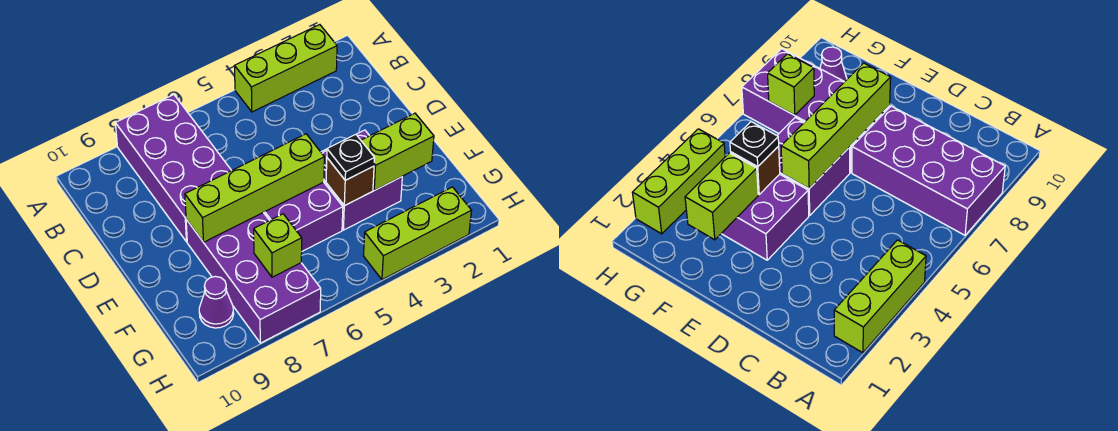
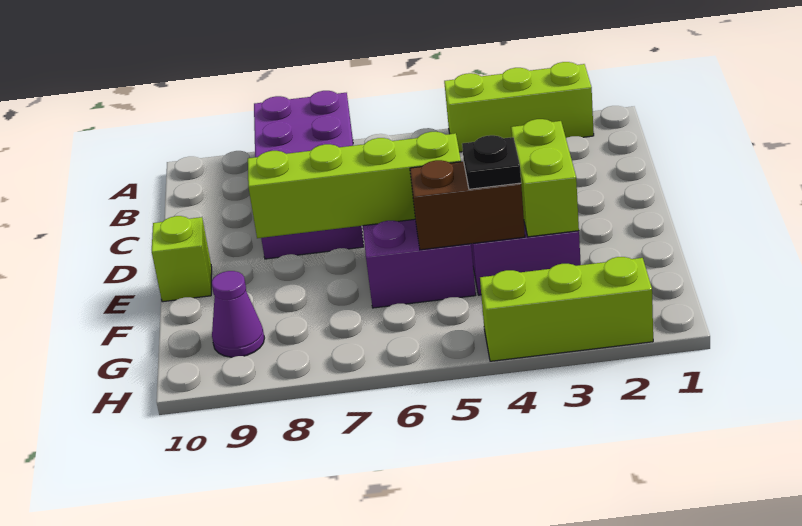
purple brick E7:H8 level 1 -> none
lime brick F2:F3 level 2 -> lime brick E3:F3 level 2
brown brick F4 level 2 -> brown brick F4:F5 level 2
lime brick G7 level 2 -> lime brick E10 level 1

